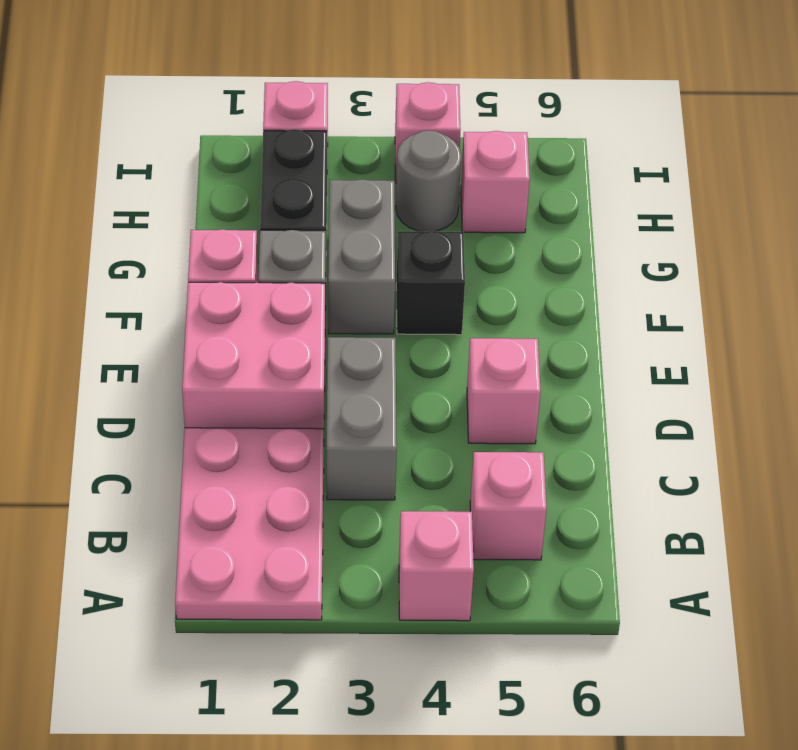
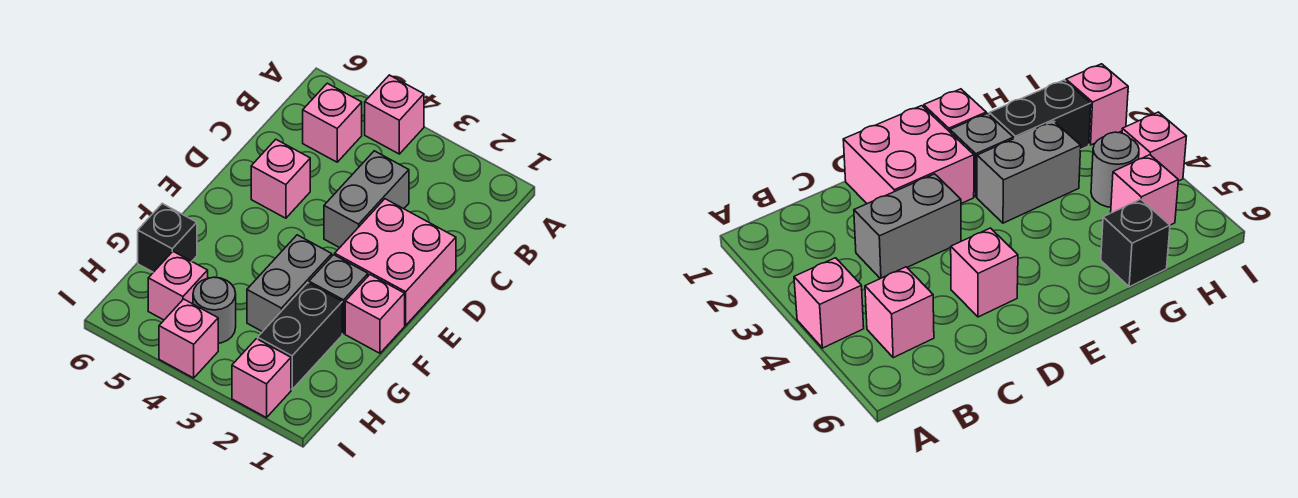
pink plate A1:C2 level 1 -> none
black brick F4 level 1 -> black brick G6 level 1

